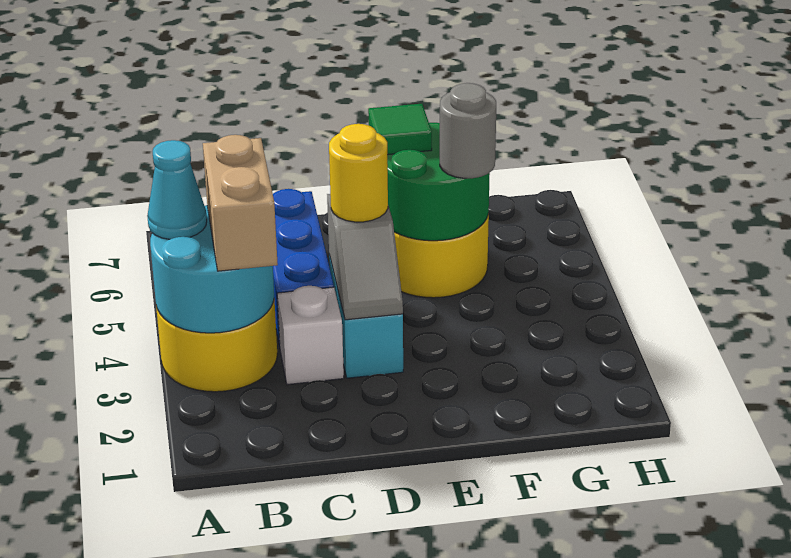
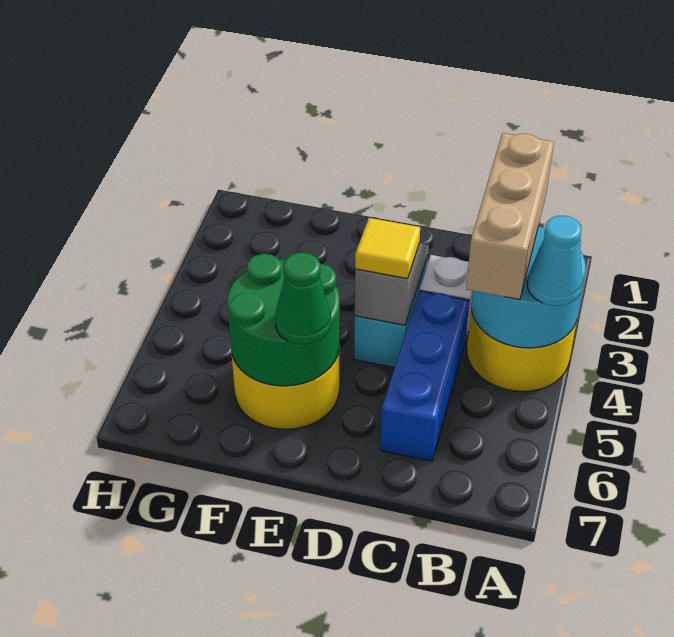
tan brick B3:B4 level 3 -> tan brick B2:B4 level 3
yellow round brick D4 level 3 -> yellow tile D4 level 3
green tile E6 level 3 -> green cone E6 level 3
grey round brick F5 level 3 -> none

